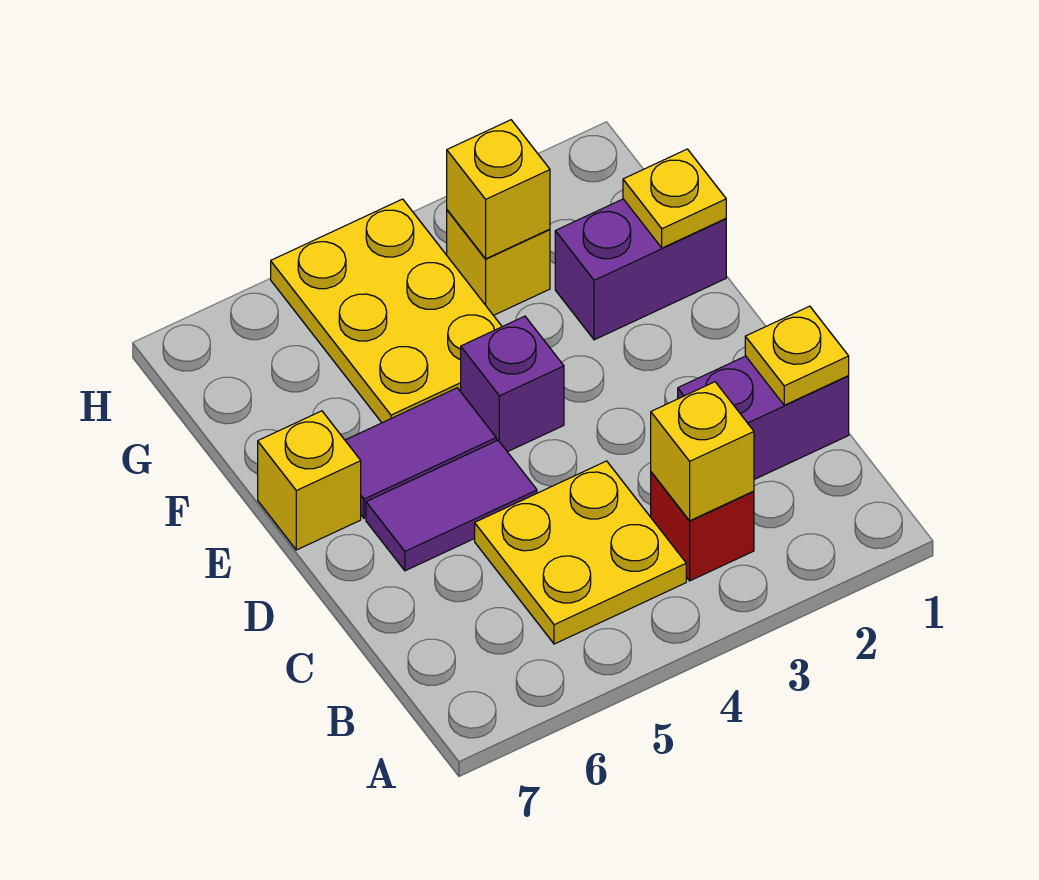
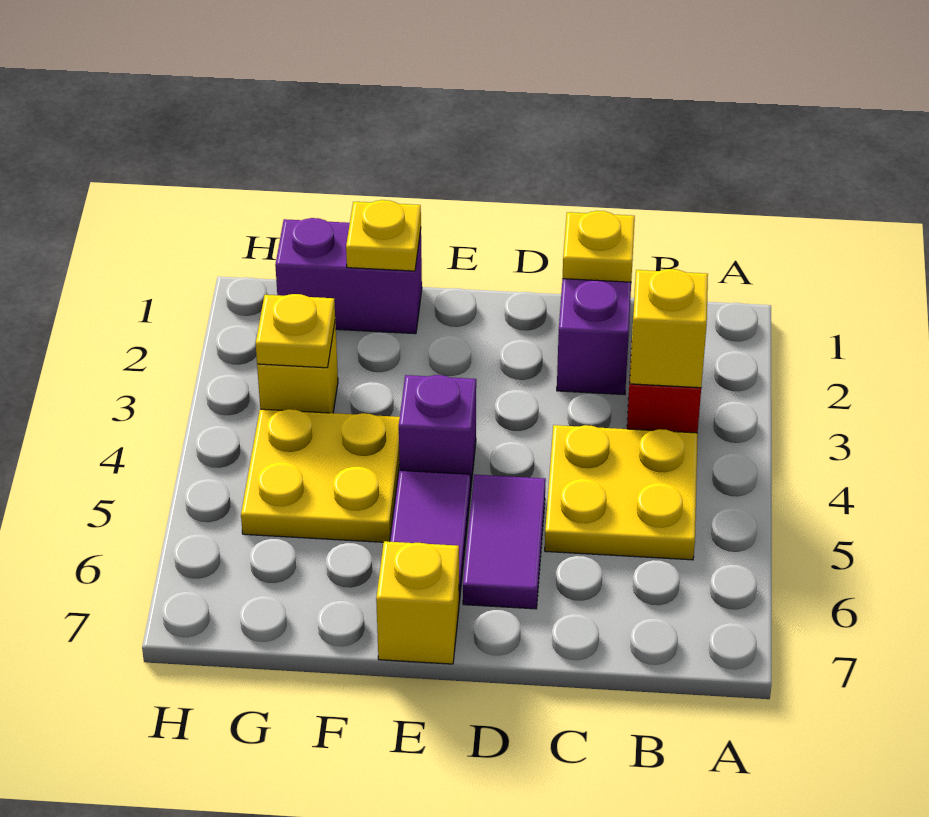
purple brick F1:F2 level 1 -> purple brick F1:G1 level 1
yellow plate F4:H5 level 1 -> yellow plate F4:G5 level 1
yellow brick G3 level 2 -> yellow plate G3 level 2

